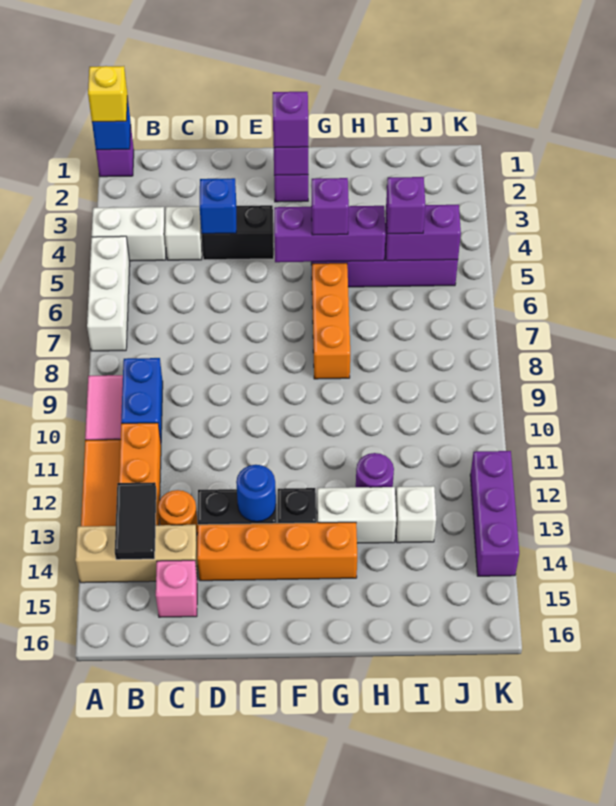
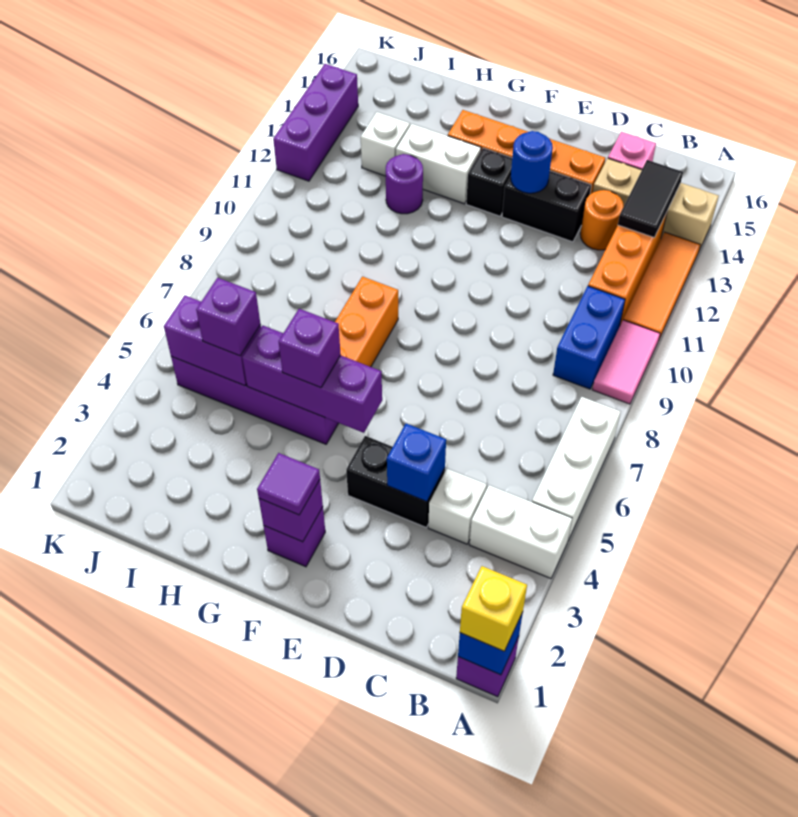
purple brick F2 level 3 -> purple tile F2 level 3

